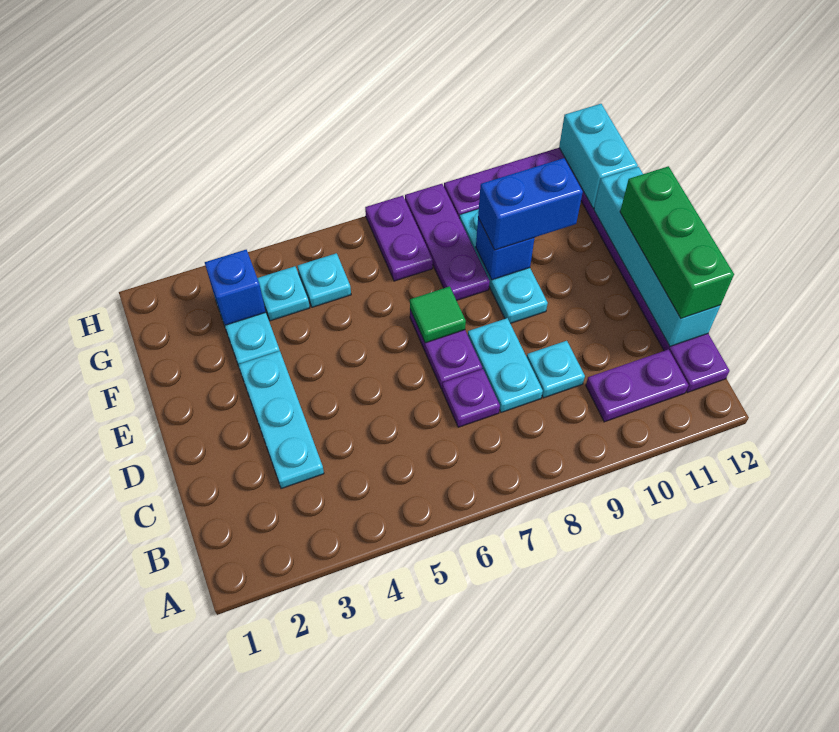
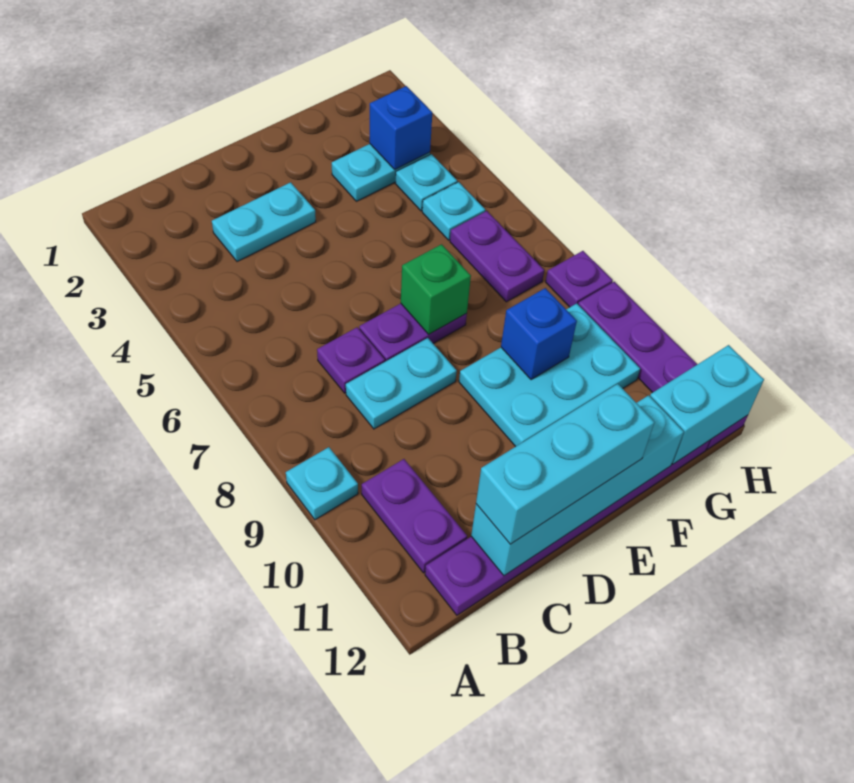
cyan plate C3:E3 level 1 -> cyan plate C3:D3 level 1
cyan plate C9 level 1 -> cyan plate A9 level 1
green brick C12:E12 level 3 -> cyan brick C12:E12 level 3
green tile E7 level 2 -> green brick E7 level 2
cyan plate E9:G9 level 1 -> cyan plate E9:G10 level 1
purple plate F8:H8 level 1 -> purple plate H8 level 1
blue brick F9:F10 level 3 -> none
purple plate G7:H7 level 1 -> purple plate G6:G7 level 1

